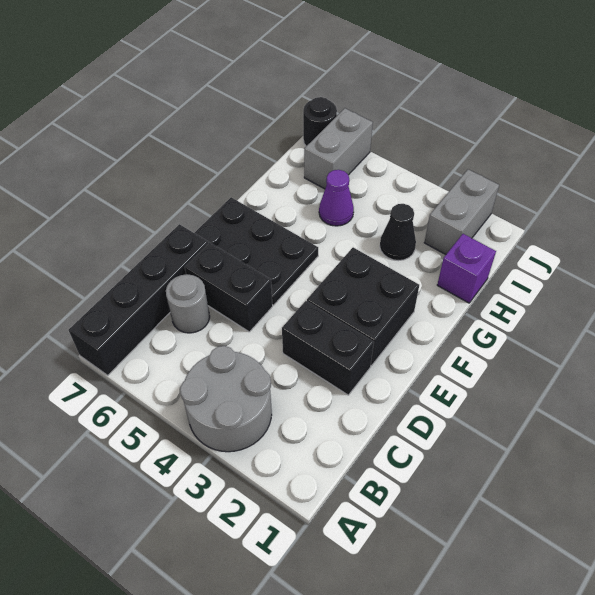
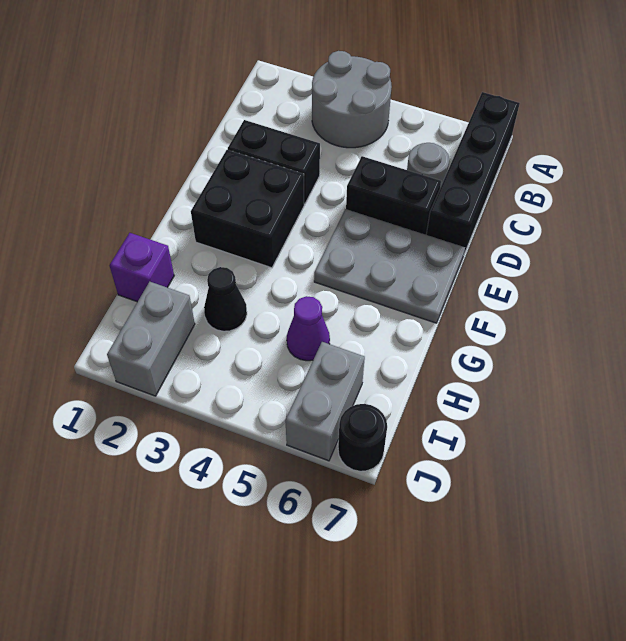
black plate E5:F7 level 1 -> grey plate E5:F7 level 1

